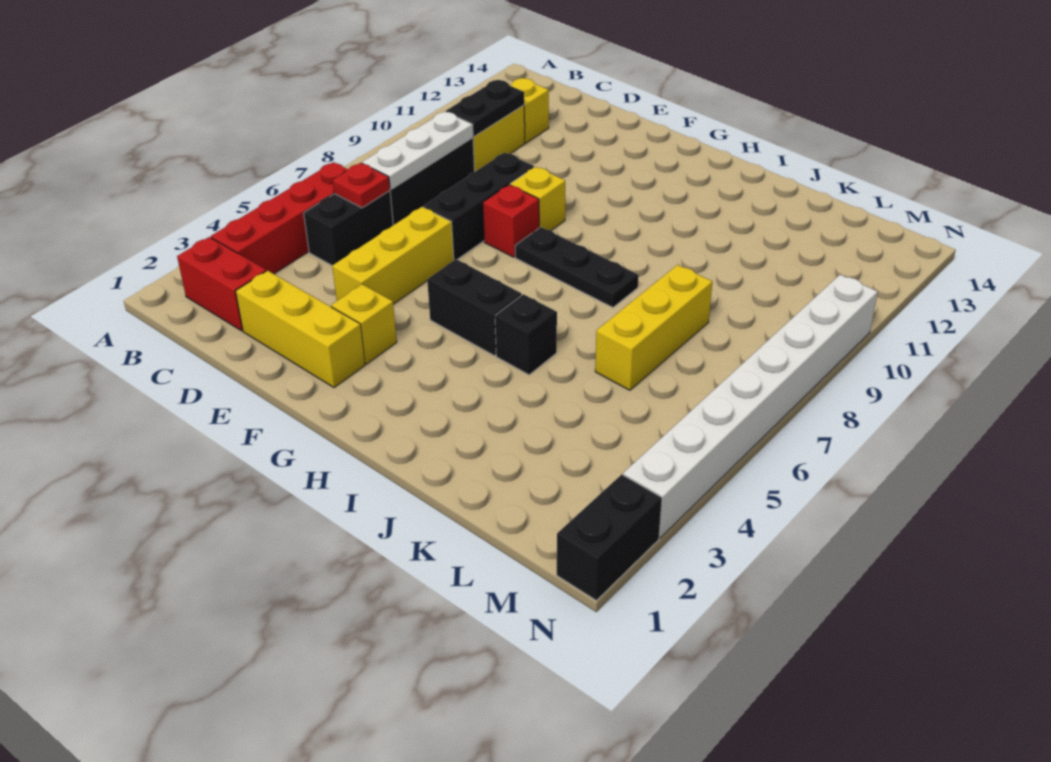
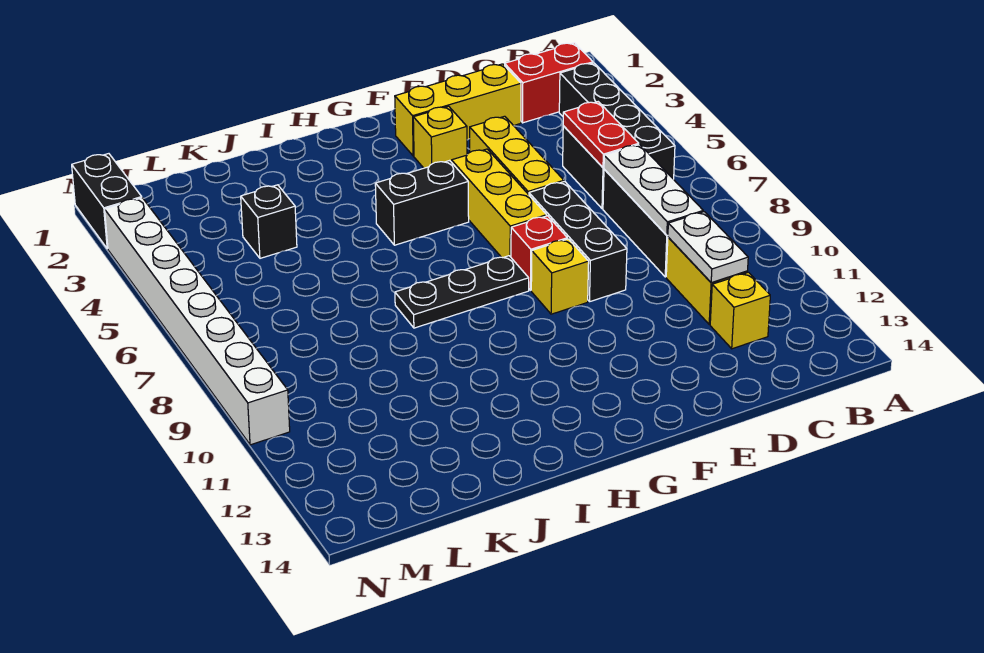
red brick B3:B6 level 1 -> black brick B3:B6 level 1
red plate C6 level 2 -> red plate C5:C6 level 2
black plate C10:C11 level 2 -> white plate C10:C11 level 2
black brick I5 level 1 -> black brick K4 level 1
yellow brick K6:K8 level 1 -> yellow brick F5:F7 level 1

